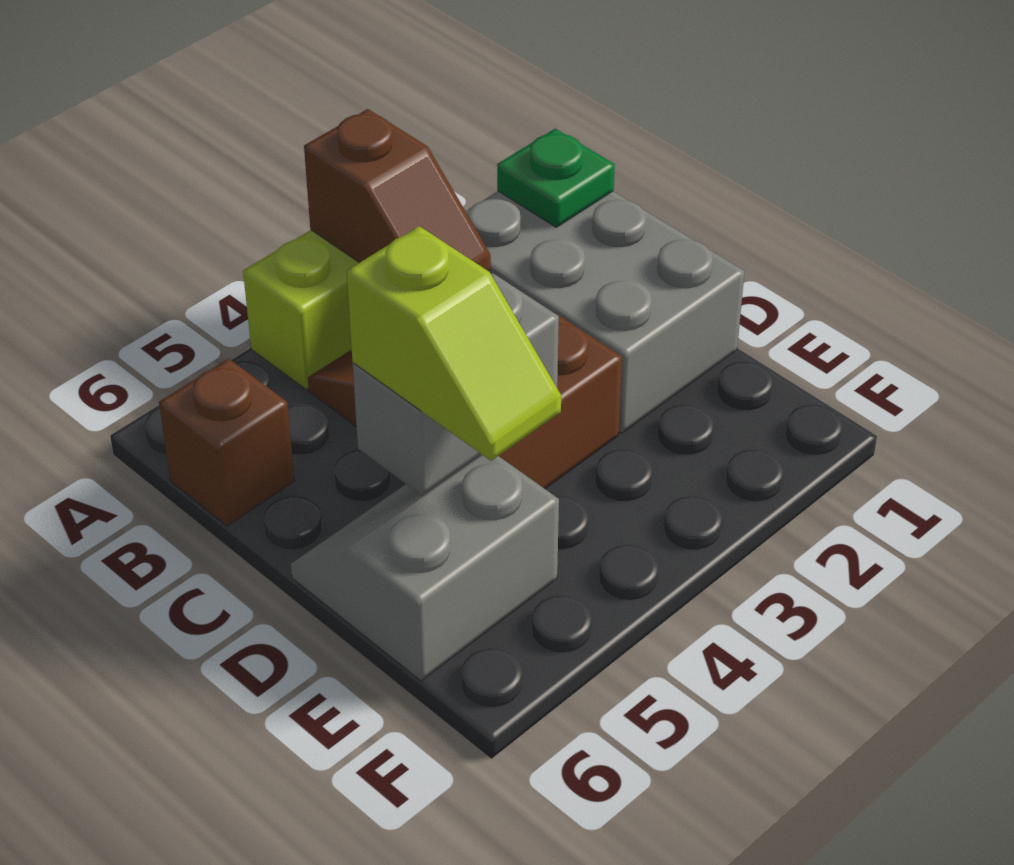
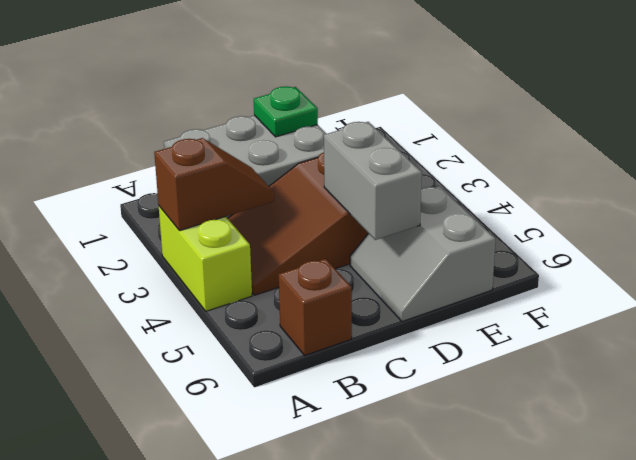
green plate B1 level 2 -> green plate D1 level 2
lime slope D5:E5 level 3 top D -> none

